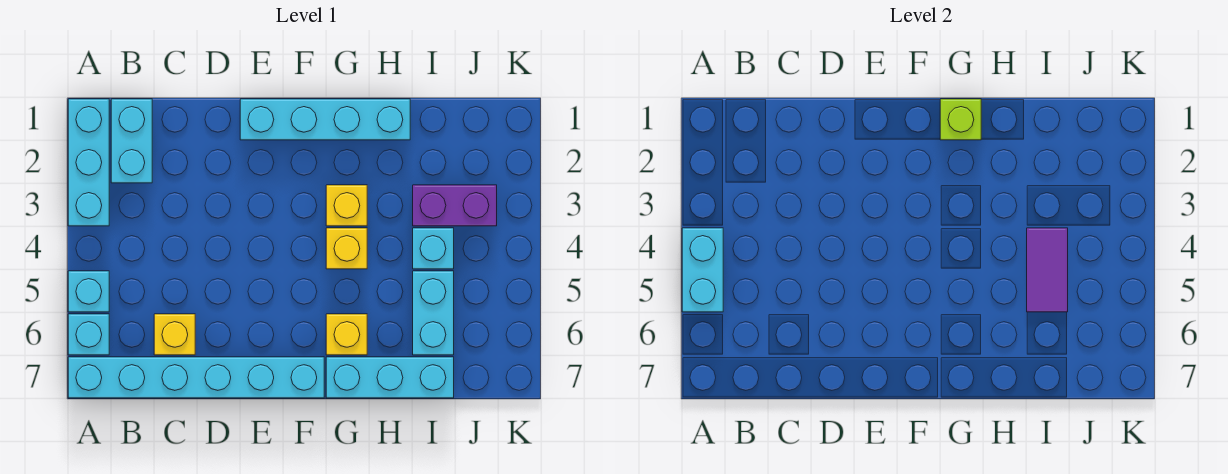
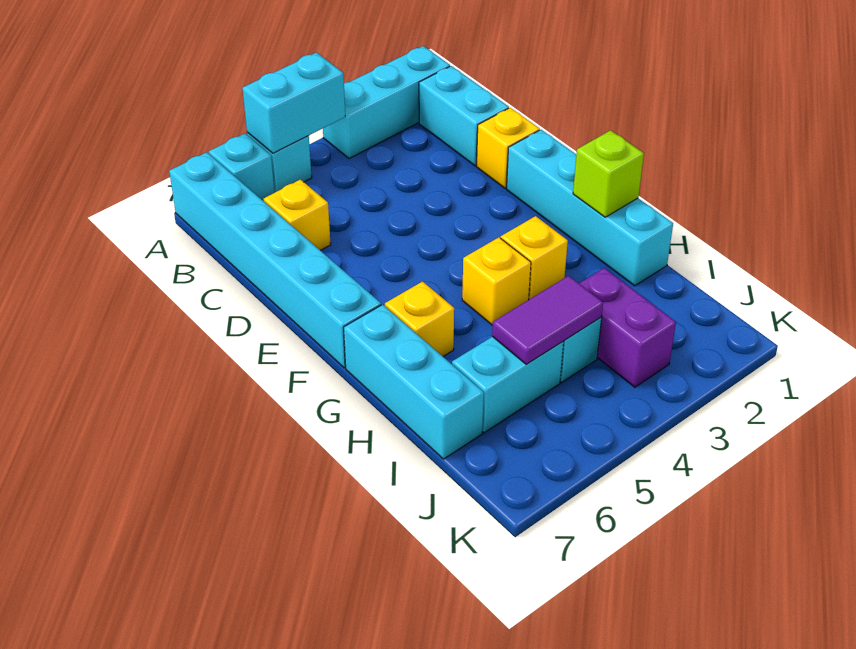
cyan brick B1:B2 level 1 -> cyan brick B1:C1 level 1
none -> yellow brick D1 level 1

